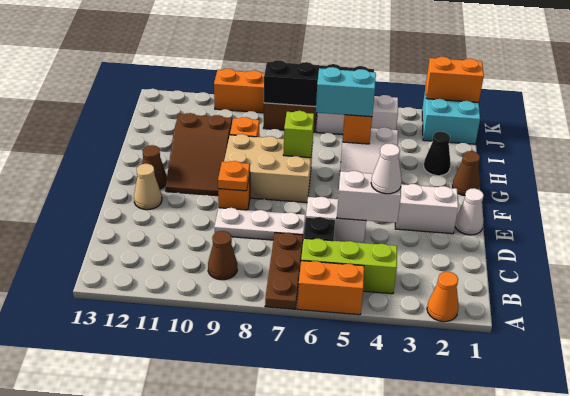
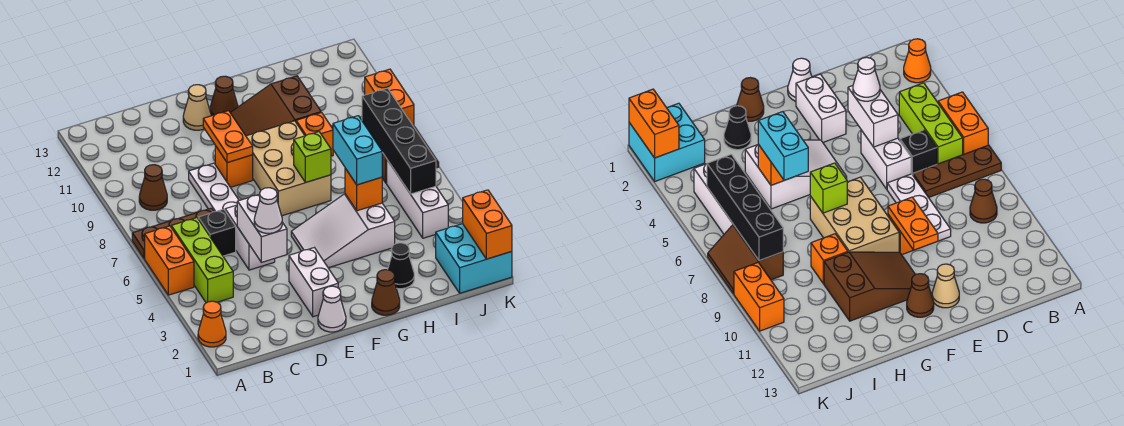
orange plate E9 level 2 -> orange plate E9:E10 level 2

